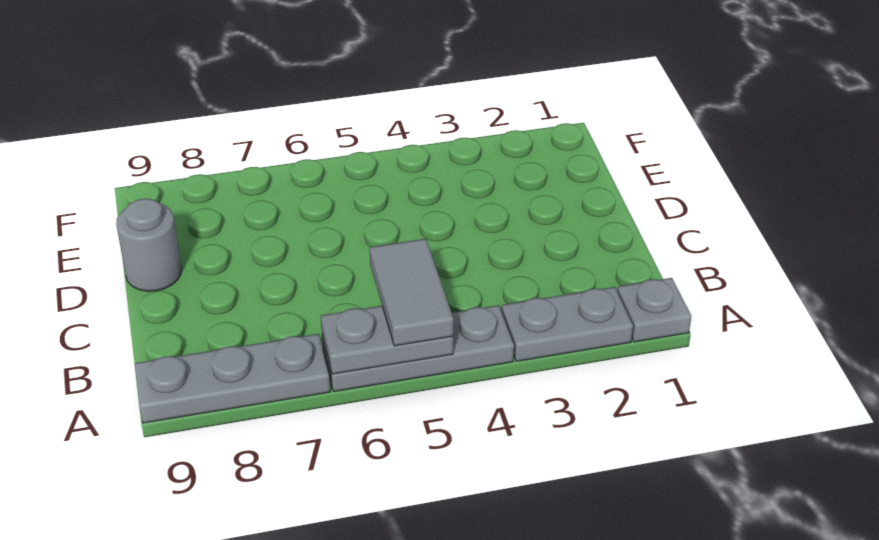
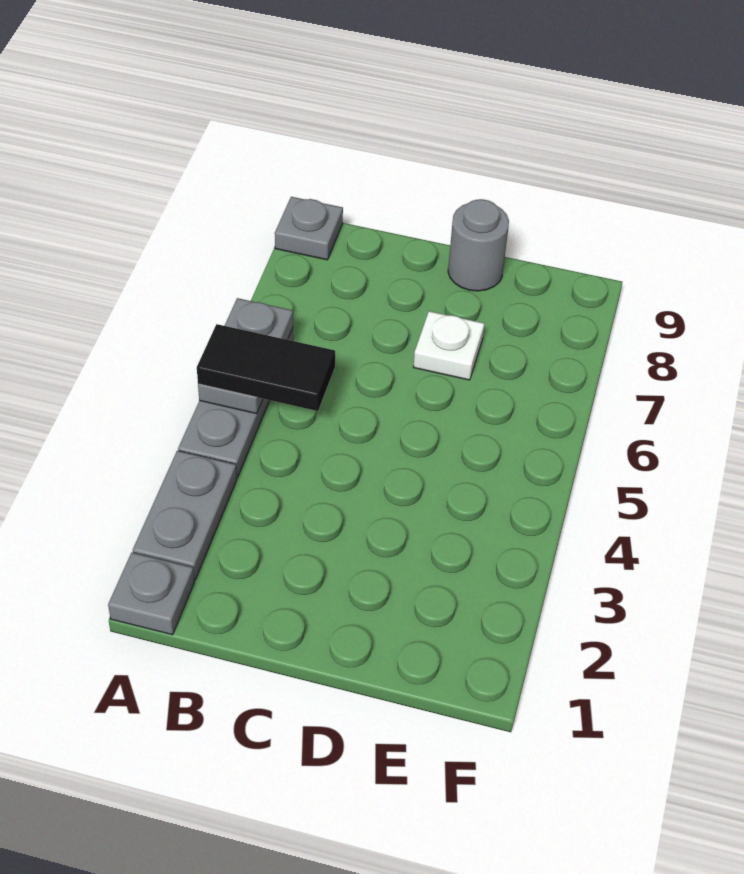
grey tile A5:B5 level 3 -> black tile A5:B5 level 3
grey plate A7:A9 level 1 -> grey plate A9 level 1
none -> white plate D7 level 1

